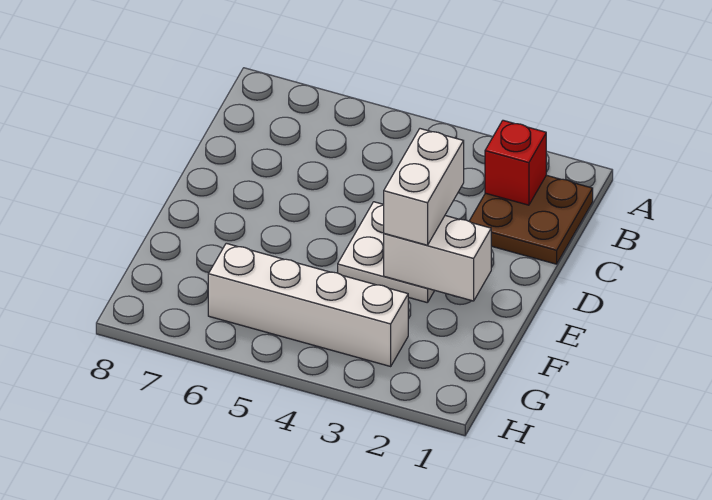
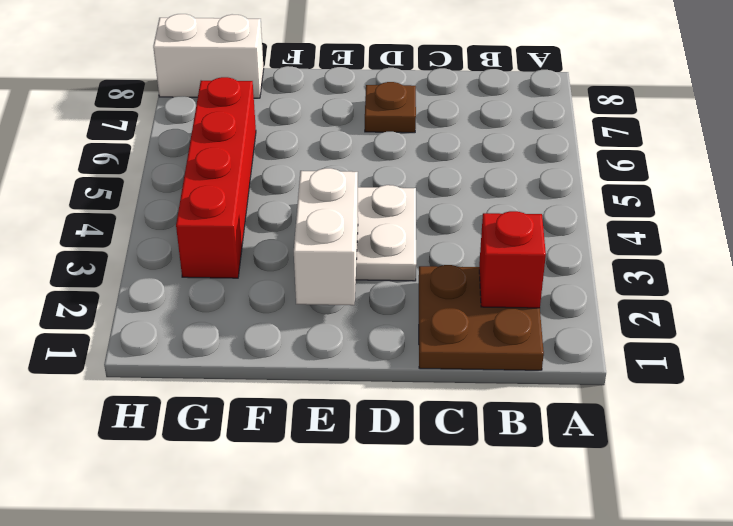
white brick D3:E3 level 3 -> white brick G8:H8 level 1
none -> brown plate D7 level 1
white brick G3:G6 level 1 -> red brick G3:G6 level 1

